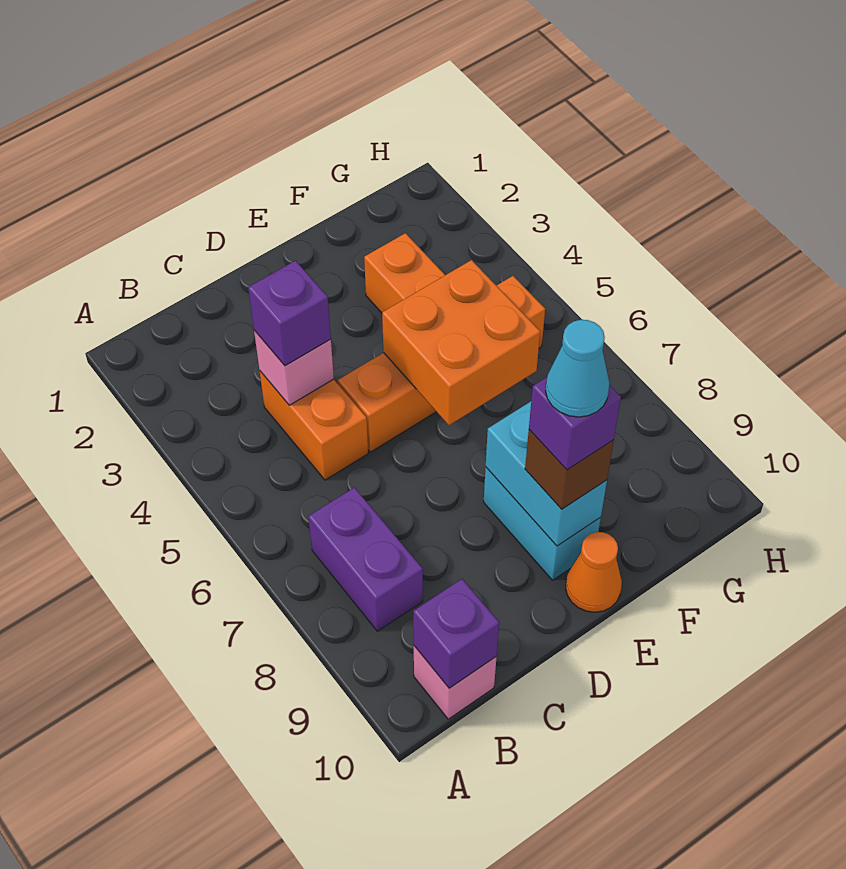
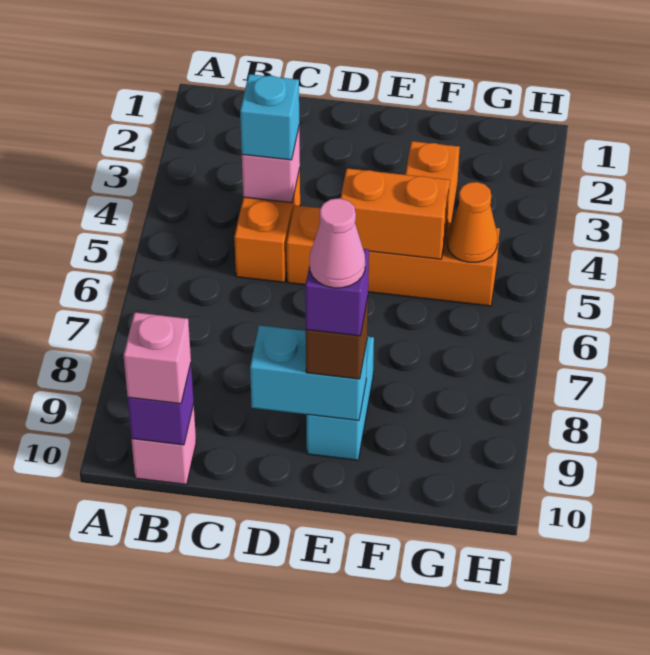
purple brick B7:B8 level 1 -> none
none -> pink brick B10 level 3
purple brick C4 level 3 -> cyan brick C4 level 3
orange brick E5:F6 level 2 -> orange brick E5:F5 level 2
cyan brick E8:E9 level 2 -> cyan brick D9:E9 level 2
cyan cone E9 level 5 -> pink cone E9 level 5
orange cone E10 level 1 -> orange cone G5 level 2

